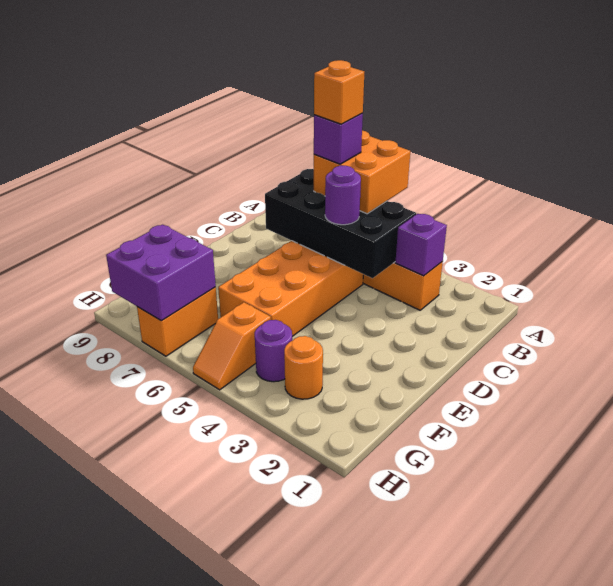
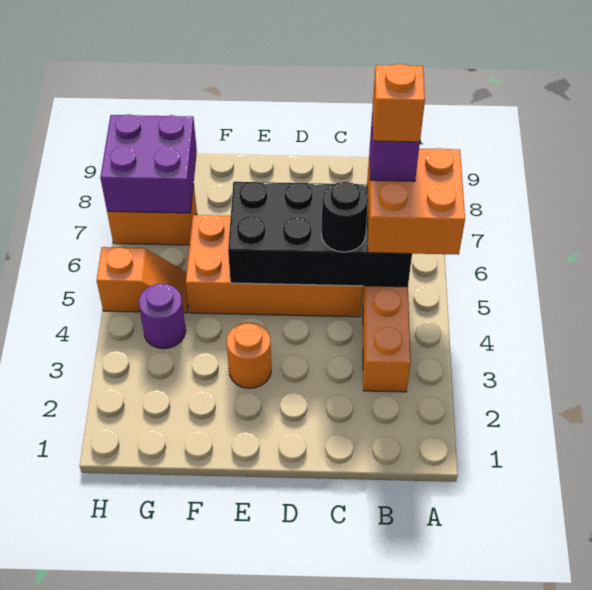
purple brick B3 level 2 -> none
black brick B4:C7 level 2 -> black brick B5:E6 level 2
purple round brick C5 level 3 -> black round brick C5 level 3
orange round brick G3 level 1 -> orange round brick E3 level 1
orange slope G5:H5 level 1 top G -> orange slope G5:H5 level 1 top H

